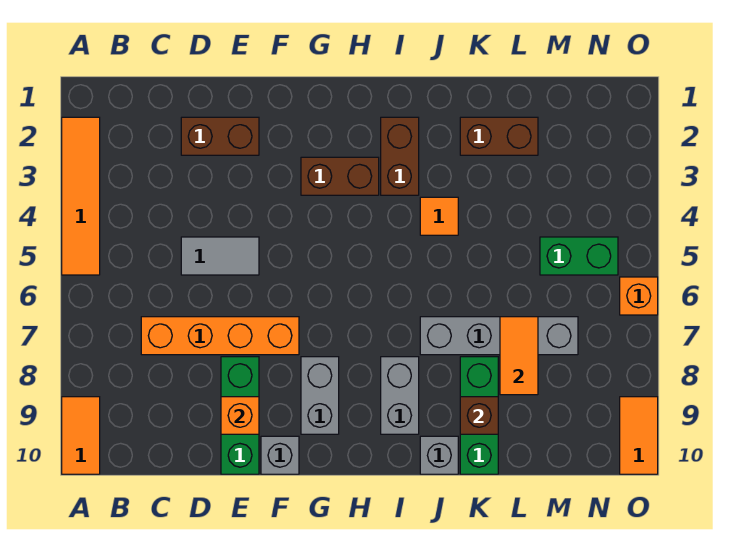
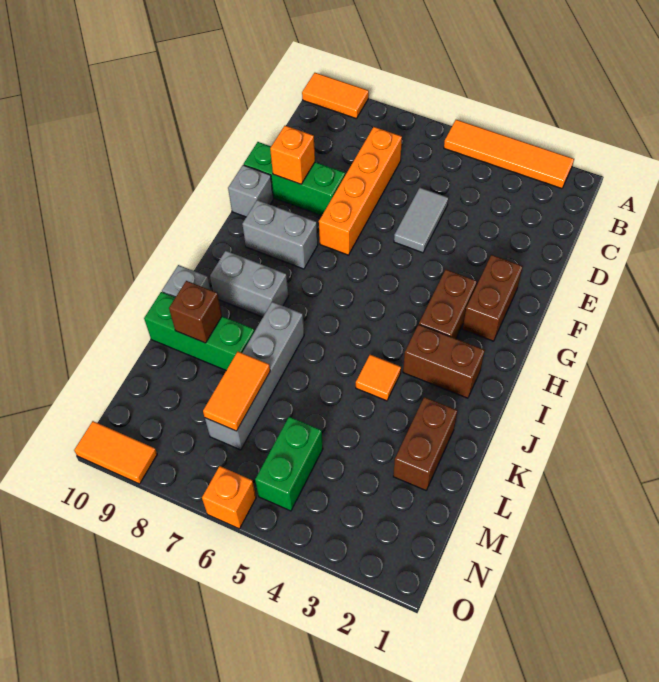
brown brick D2:E2 level 1 -> brown brick F2:G2 level 1
orange tile L7:L8 level 2 -> orange tile L7:M7 level 2

